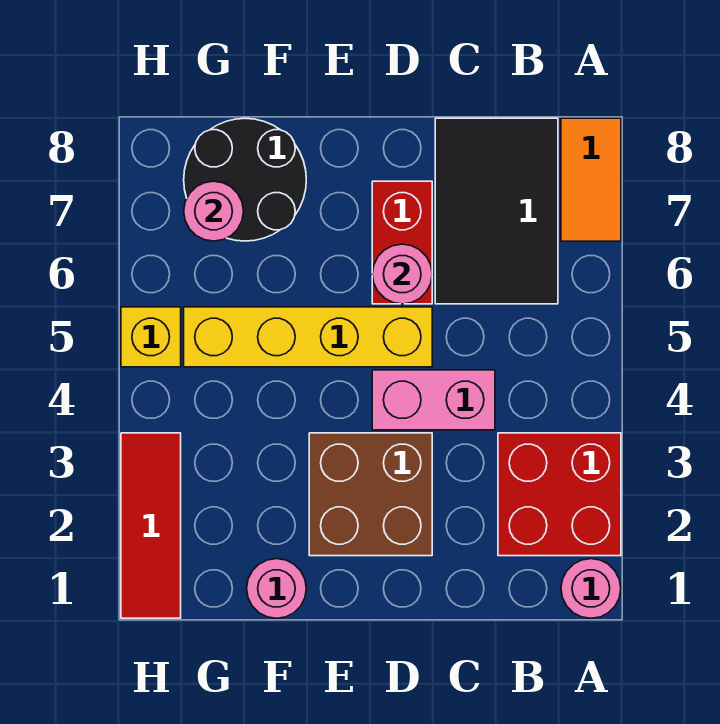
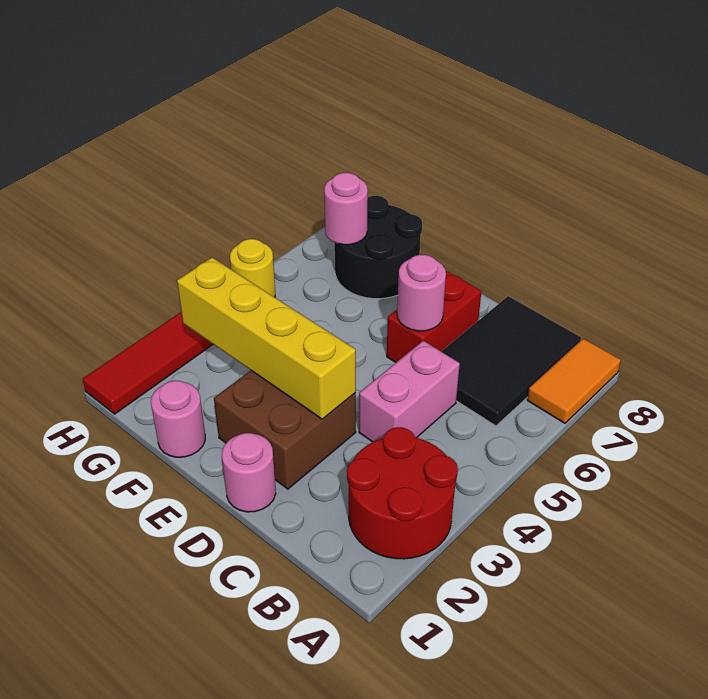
pink round brick A1 level 1 -> pink round brick D1 level 1
red brick A2:B3 level 1 -> red round brick A2:B3 level 1
pink brick C4:D4 level 1 -> pink brick C4:C5 level 1
yellow brick D5:G5 level 1 -> yellow brick D3:G3 level 2
yellow brick H5 level 1 -> yellow round brick H5 level 1

